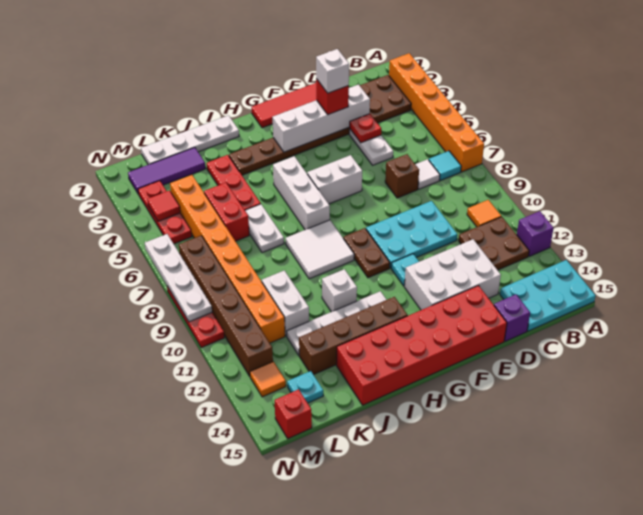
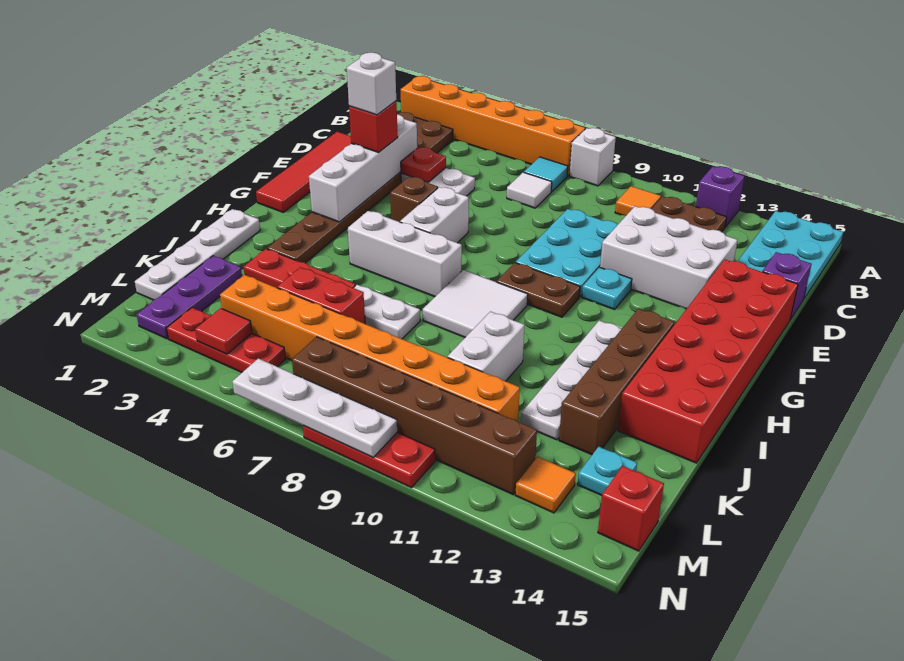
brown brick D7 level 1 -> brown brick F5 level 1
white brick D12:F13 level 1 -> white brick D11:E13 level 1
white brick I11 level 1 -> white brick A8 level 1
purple tile K2:M2 level 1 -> purple plate K2:M2 level 1
white brick K10:K11 level 1 -> white brick J10:K10 level 1

